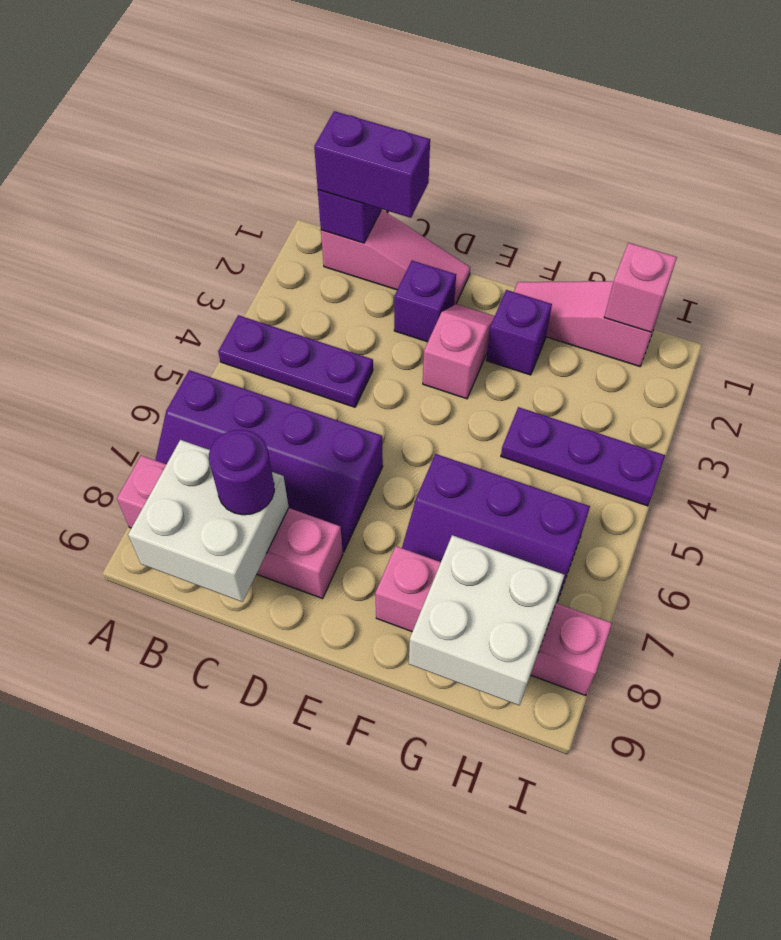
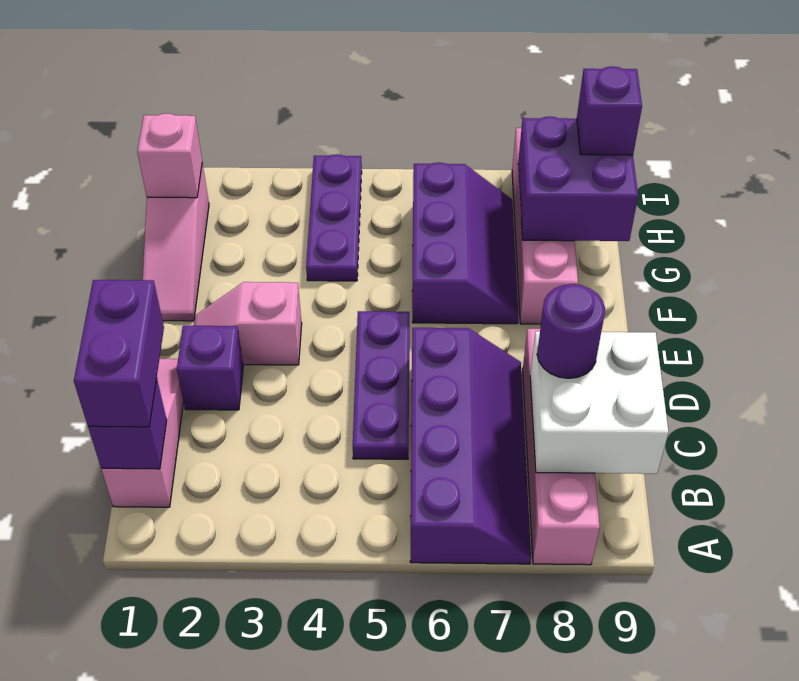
purple plate A4:C4 level 1 -> purple plate C5:E5 level 1
purple brick F2 level 1 -> purple brick H9 level 3
white brick G8:H9 level 2 -> purple brick G8:H9 level 2

